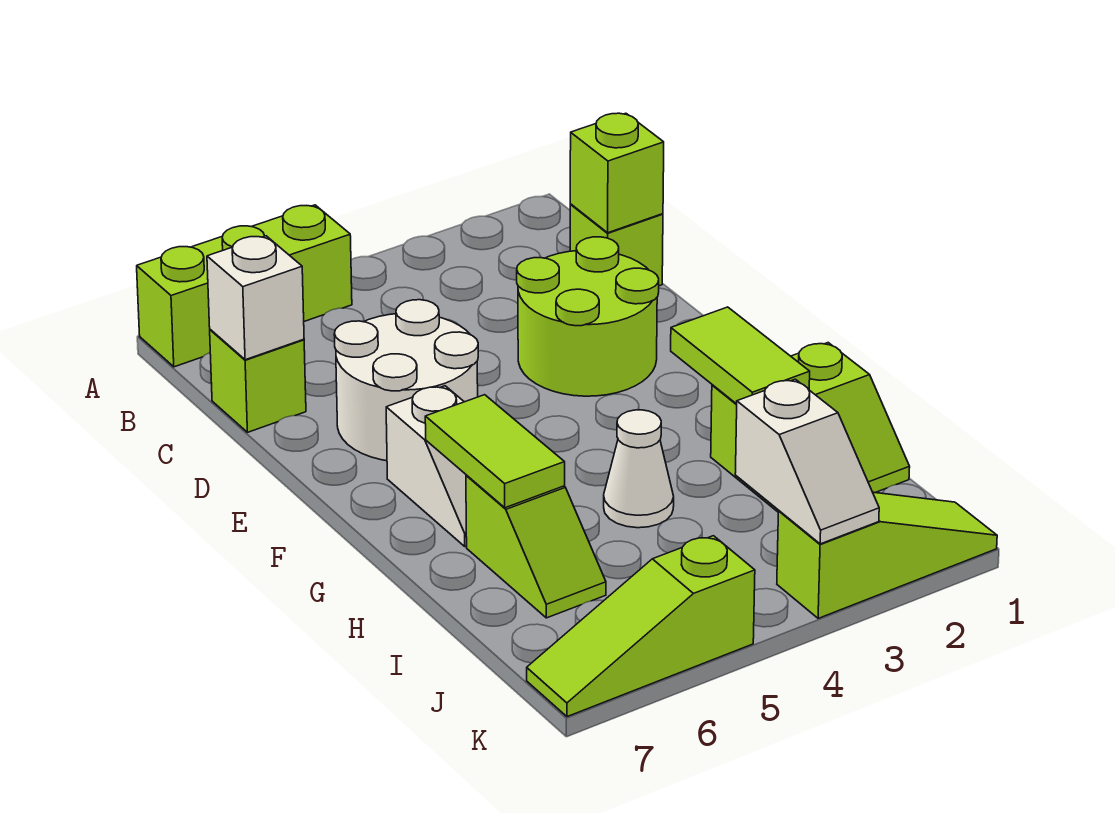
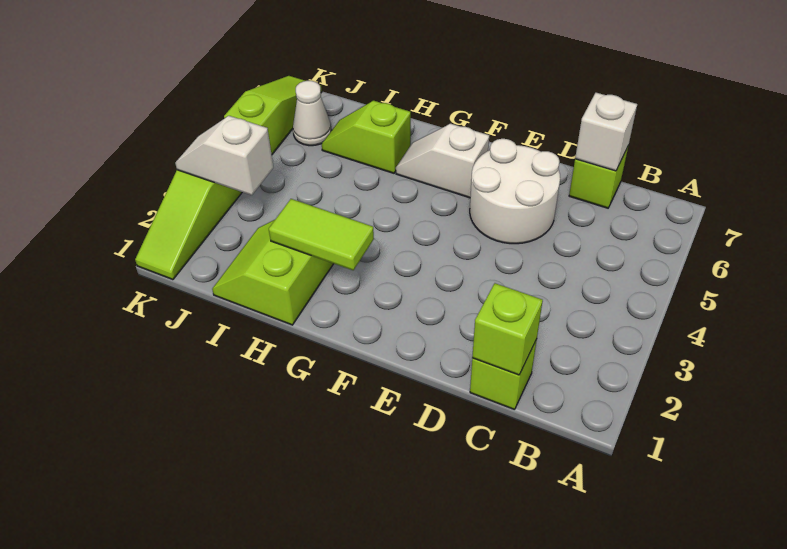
lime brick A5:A7 level 1 -> none
lime round brick D2:E3 level 1 -> none
lime tile G6:H6 level 2 -> none
white cone H4 level 1 -> white cone J6 level 1

